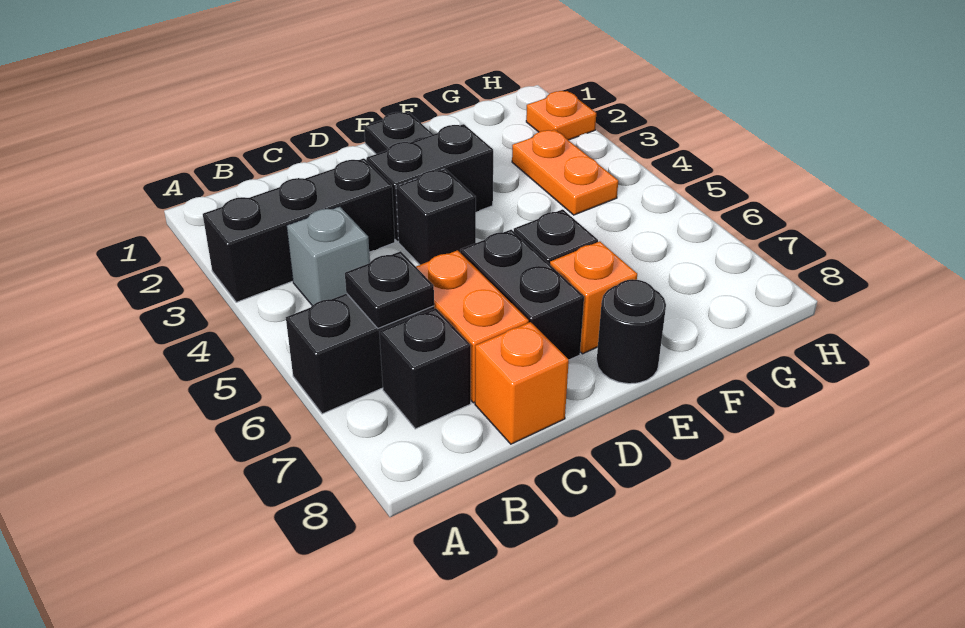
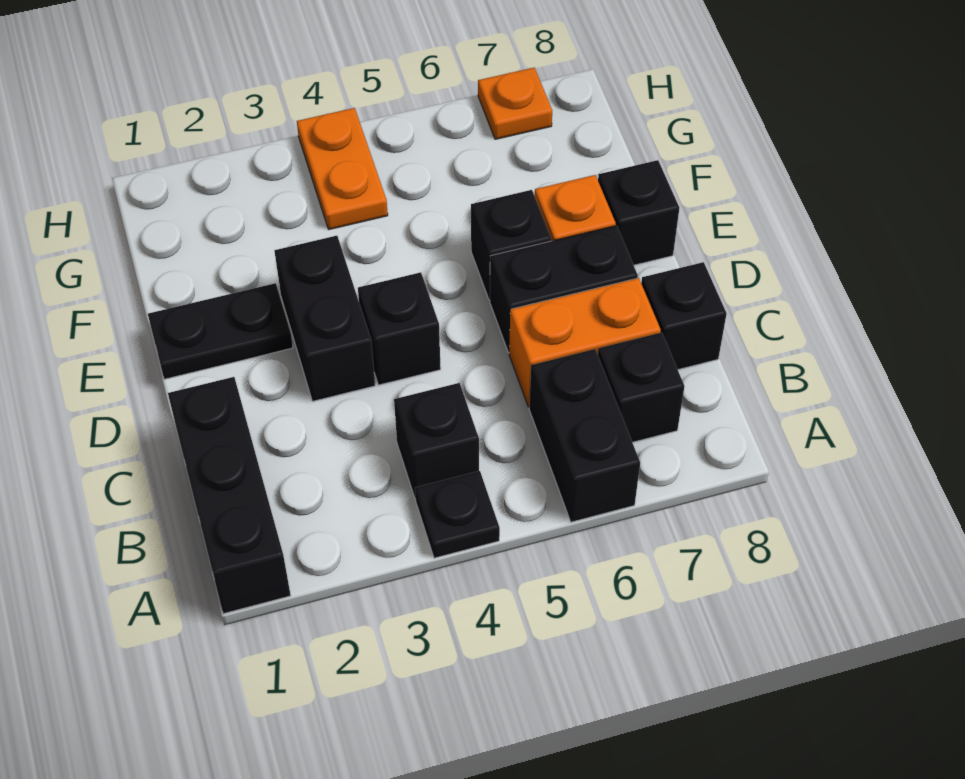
black brick A3:C3 level 1 -> black brick A1:C1 level 1
grey brick B4 level 1 -> black brick B4 level 1
black plate B6 level 2 -> black plate A4 level 1
orange brick C8 level 1 -> black brick C8 level 1
black round brick E8 level 1 -> black brick E8 level 1
orange plate G3:G4 level 1 -> orange plate G4:H4 level 1
orange plate H2 level 1 -> orange plate H7 level 1

